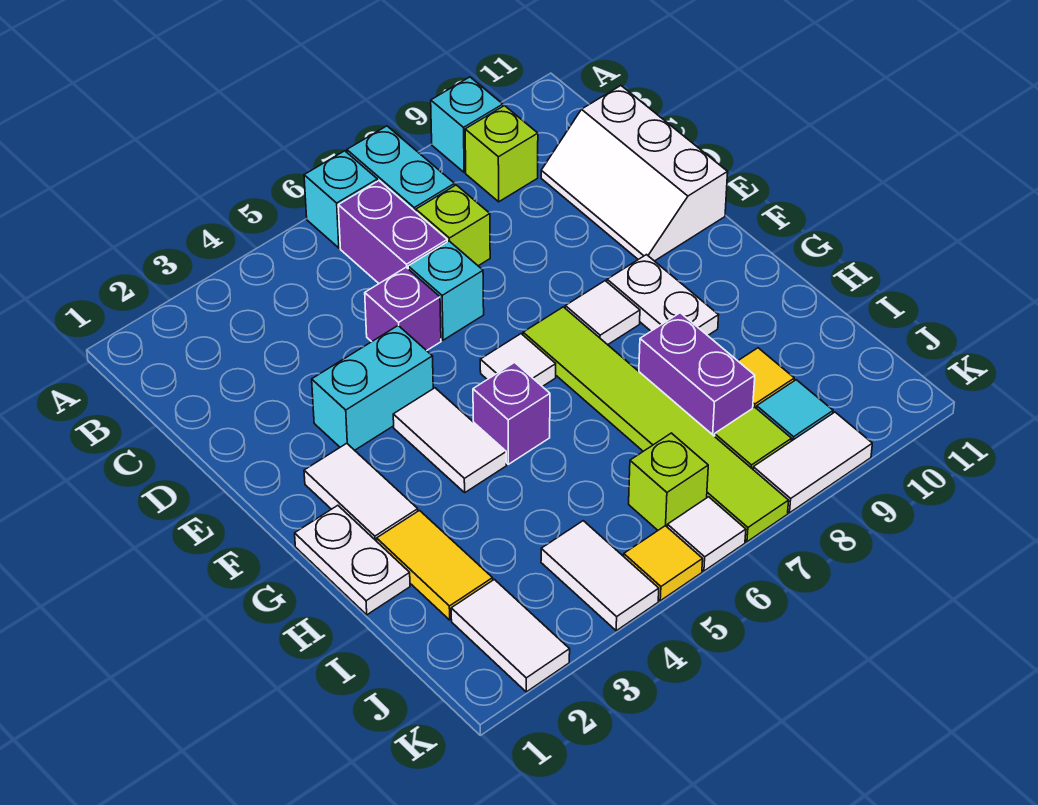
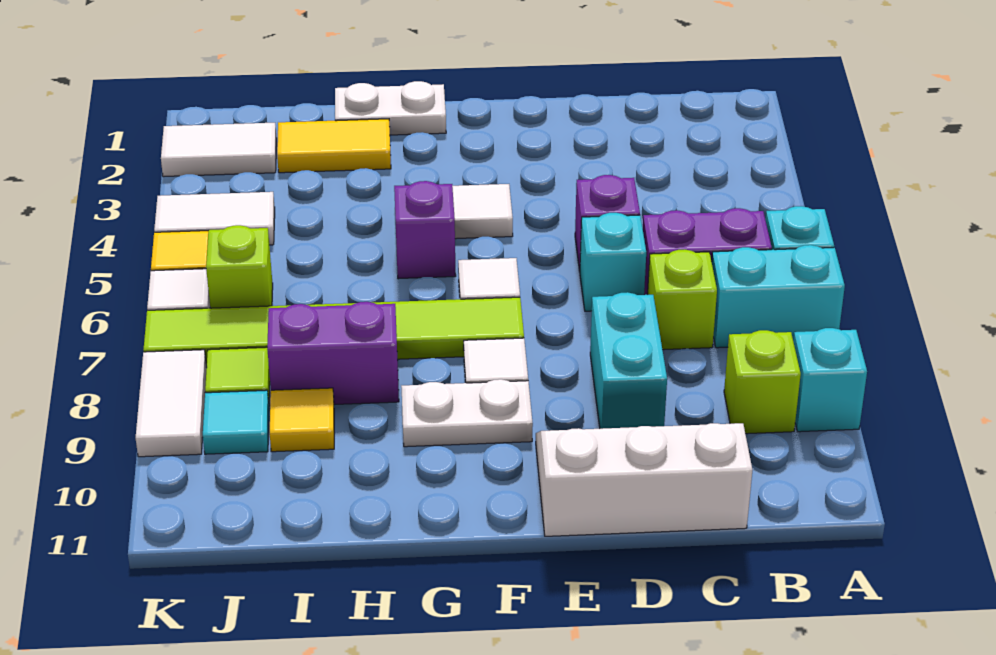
cyan brick E3:E4 level 1 -> cyan brick D8:D9 level 1
white tile F2:G2 level 1 -> none

